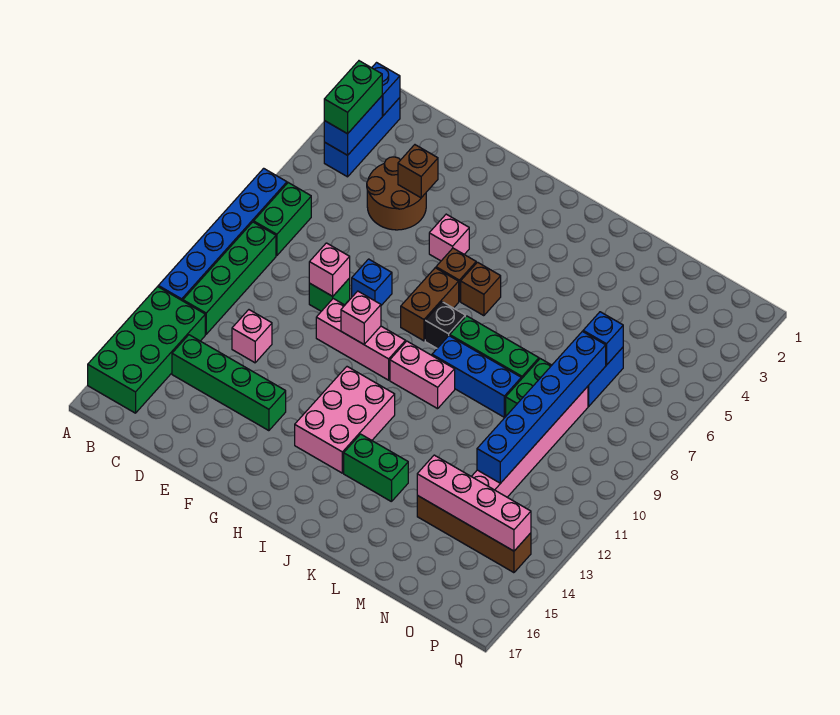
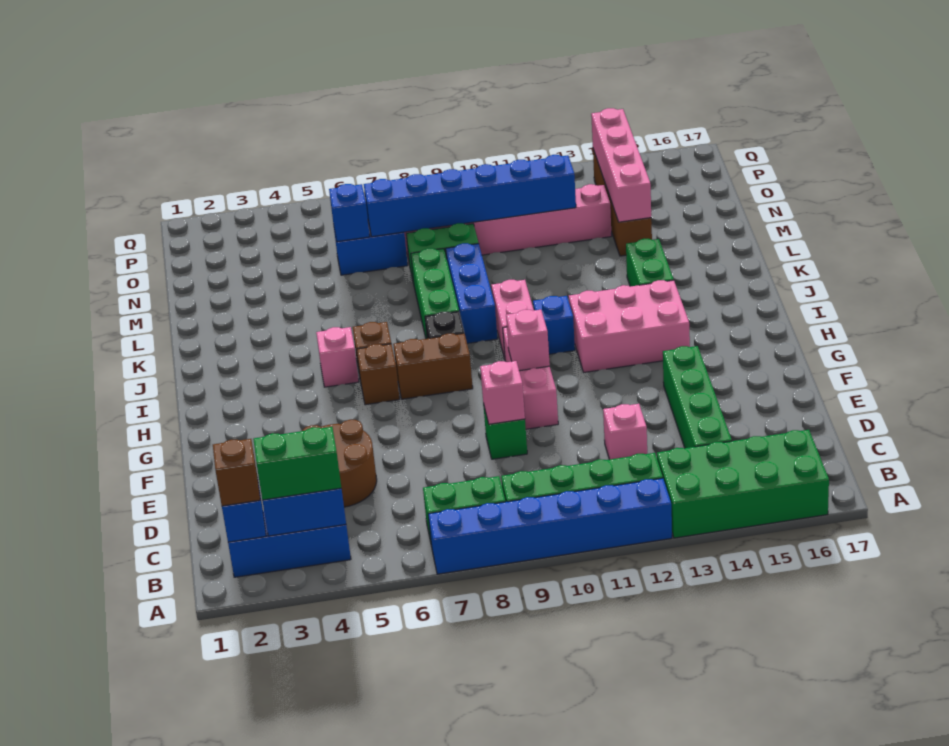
brown brick E4 level 2 -> brown brick B2 level 3
blue brick F8 level 1 -> blue brick I11 level 1
pink brick G5 level 1 -> pink brick I5 level 1

